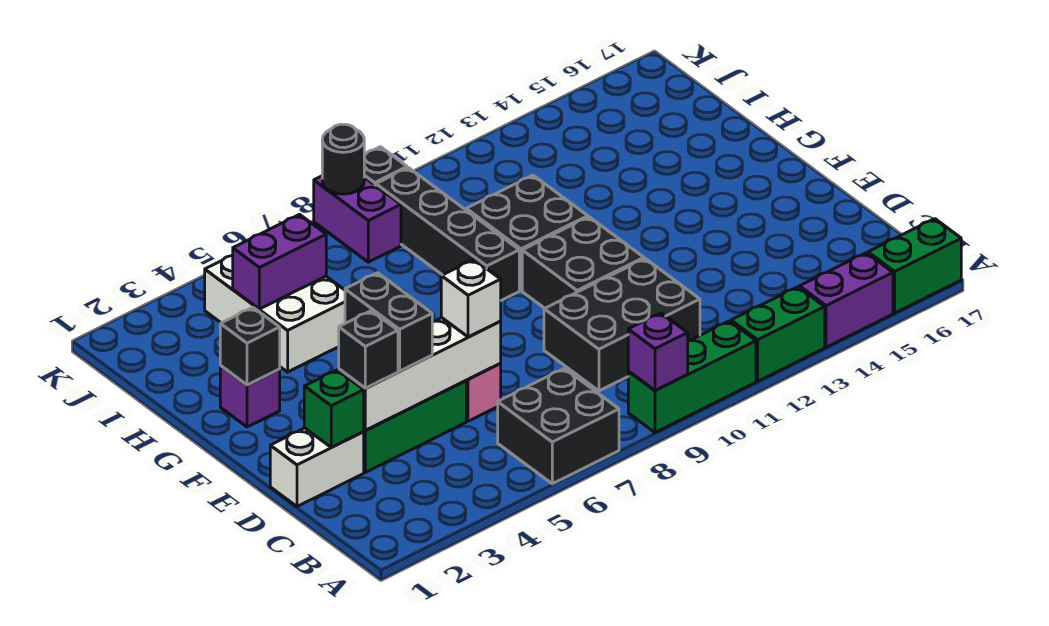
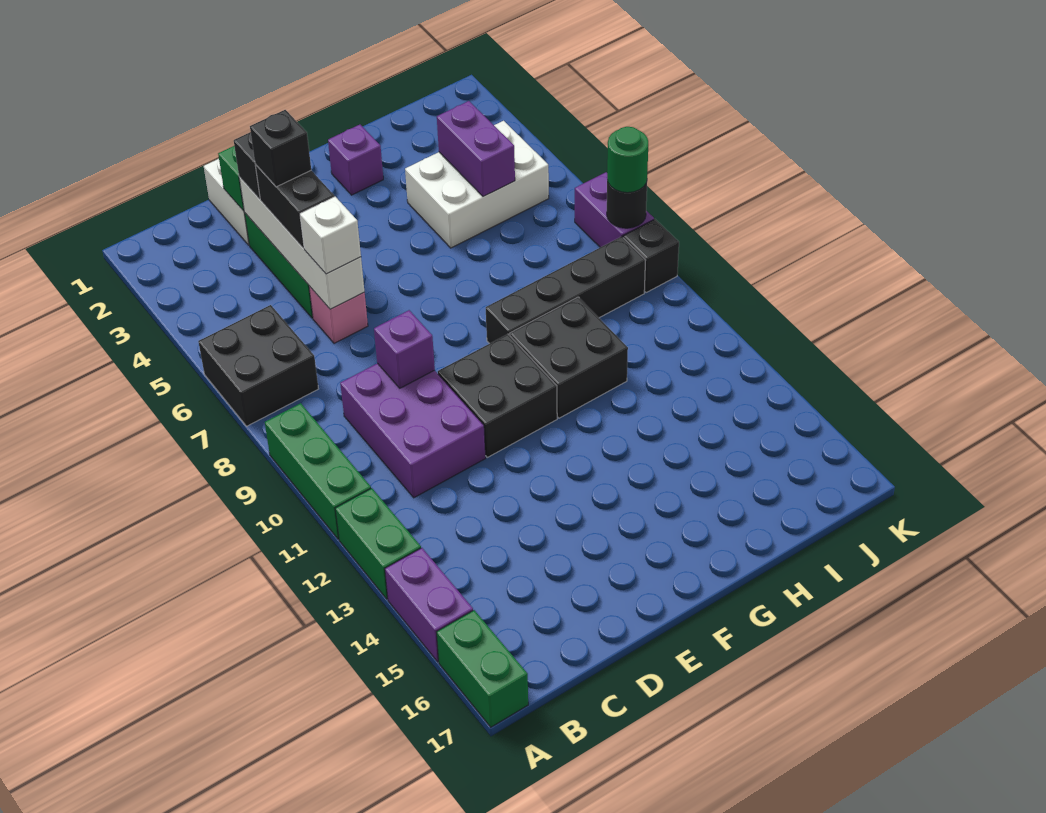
purple brick A9 level 2 -> purple brick D9 level 2
black brick C9:D11 level 1 -> purple brick C9:D11 level 1
black brick D4:E4 level 3 -> black brick D4:D5 level 3
black brick G2 level 2 -> black brick D4 level 4
purple brick J8:K8 level 1 -> purple brick K7:K8 level 1
none -> green round brick K8 level 3

